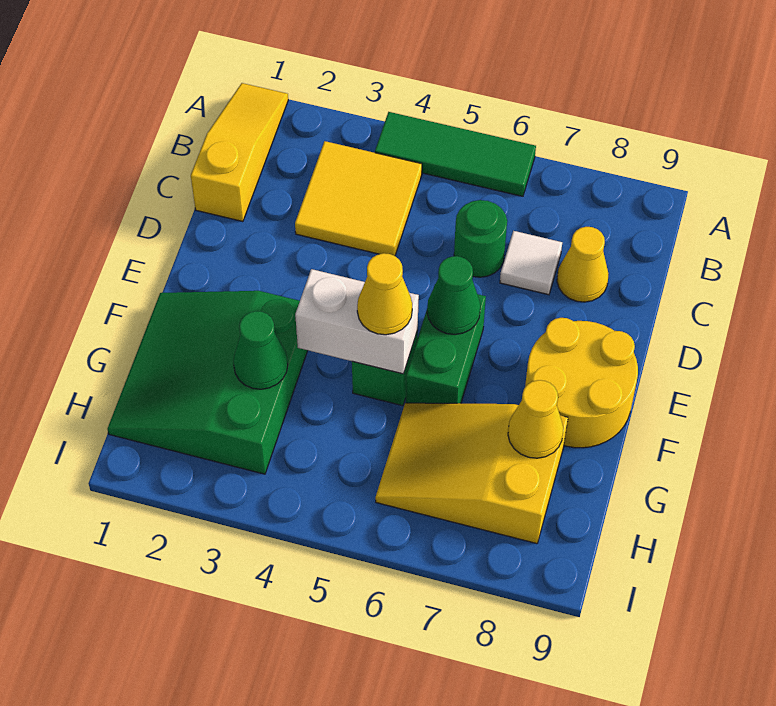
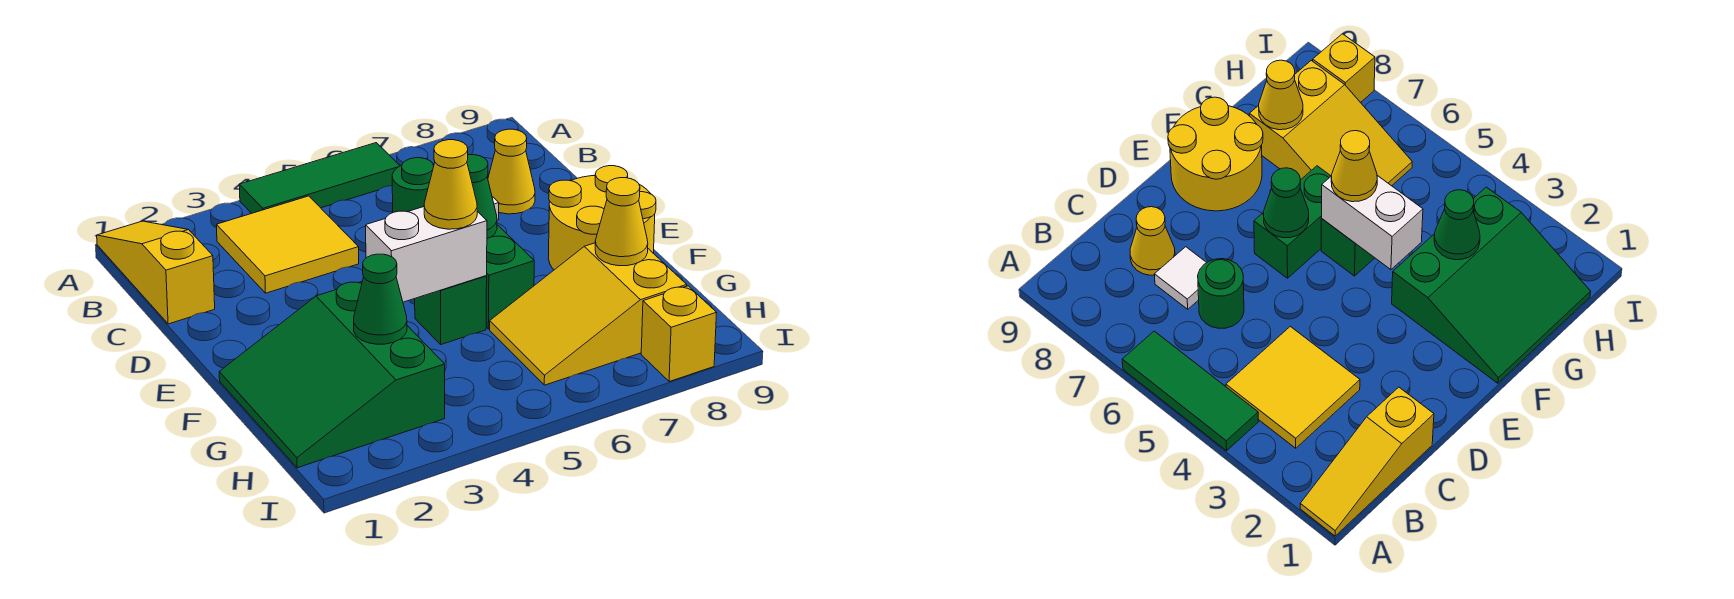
none -> yellow brick I8 level 1

